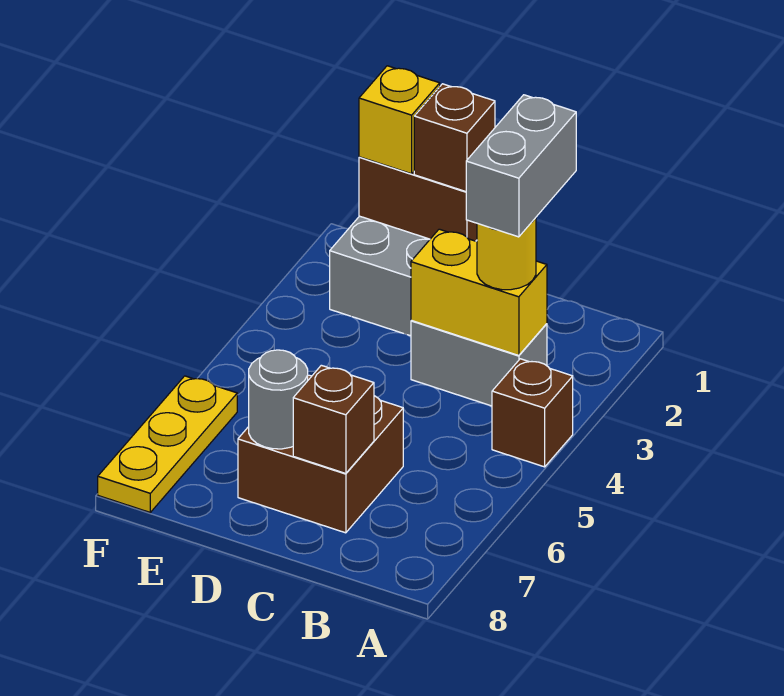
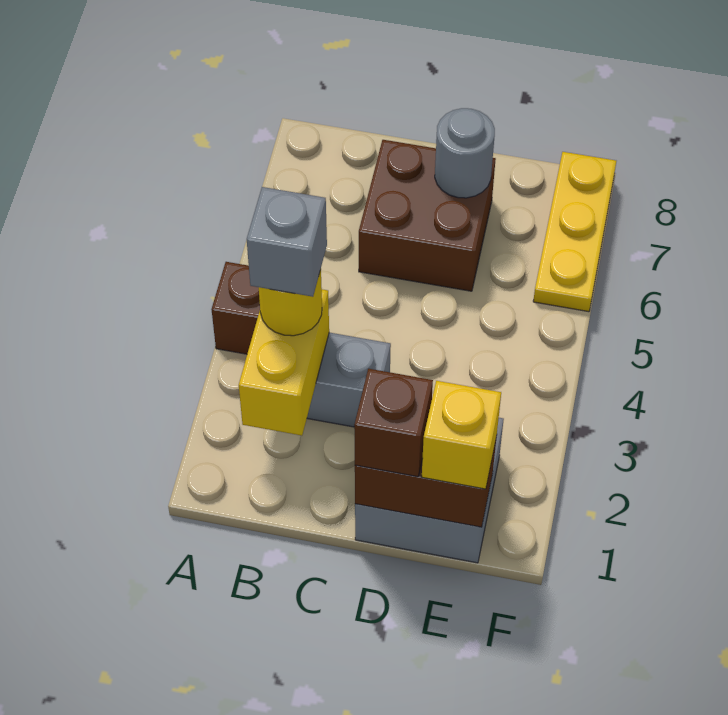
grey brick B2:B3 level 4 -> grey brick B3 level 4
yellow brick B3:C3 level 2 -> yellow brick B2:B3 level 2
brown brick C7 level 2 -> none

